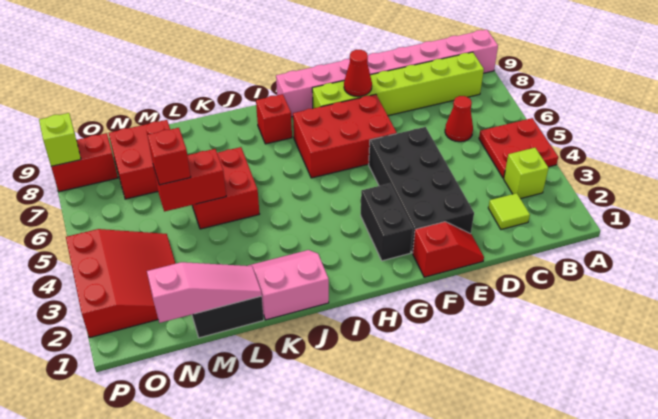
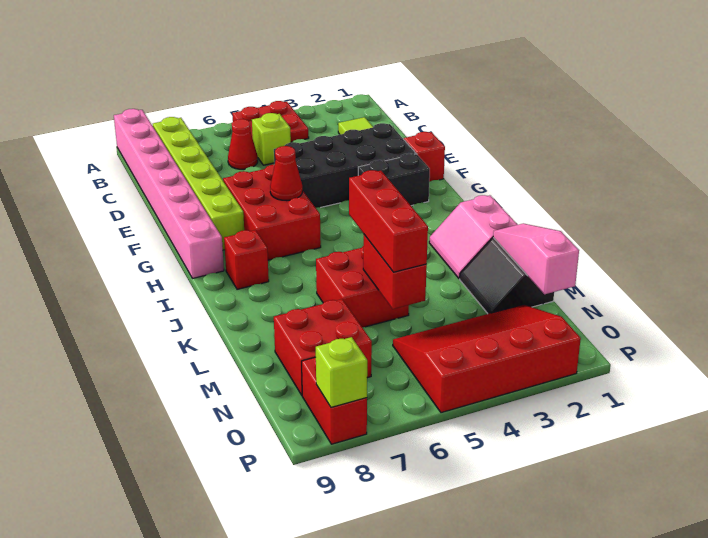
lime brick B3 level 1 -> lime brick C5 level 1
red cone F8 level 2 -> red cone G6 level 2
red brick M5 level 3 -> red brick K5:M5 level 3
red slope N2:P4 level 1 top P -> red slope N2:P5 level 1 top P

